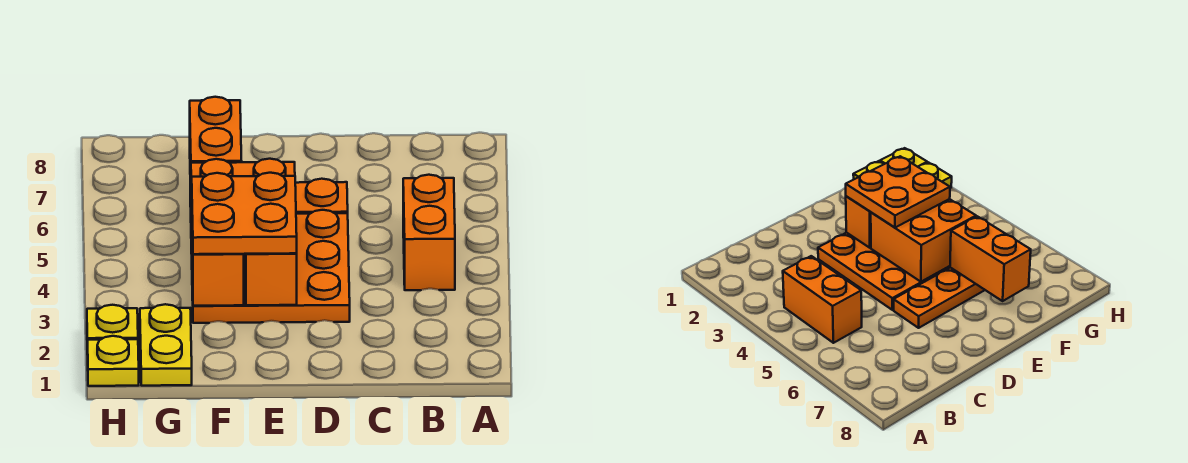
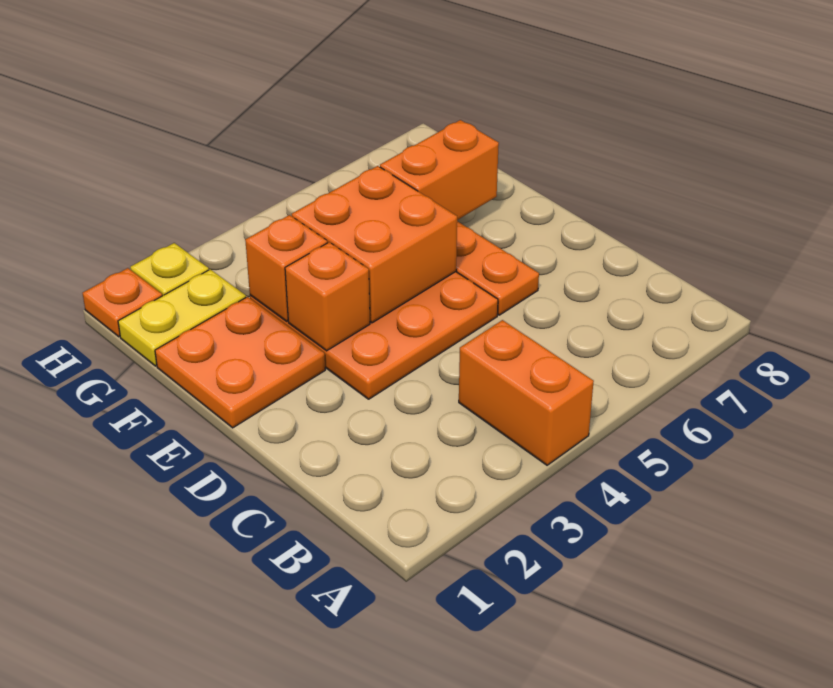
orange brick B4:B5 level 1 -> orange brick A4:B4 level 1
orange plate E3:F4 level 3 -> orange plate E1:F2 level 1
yellow plate H1 level 1 -> orange plate H1 level 1

